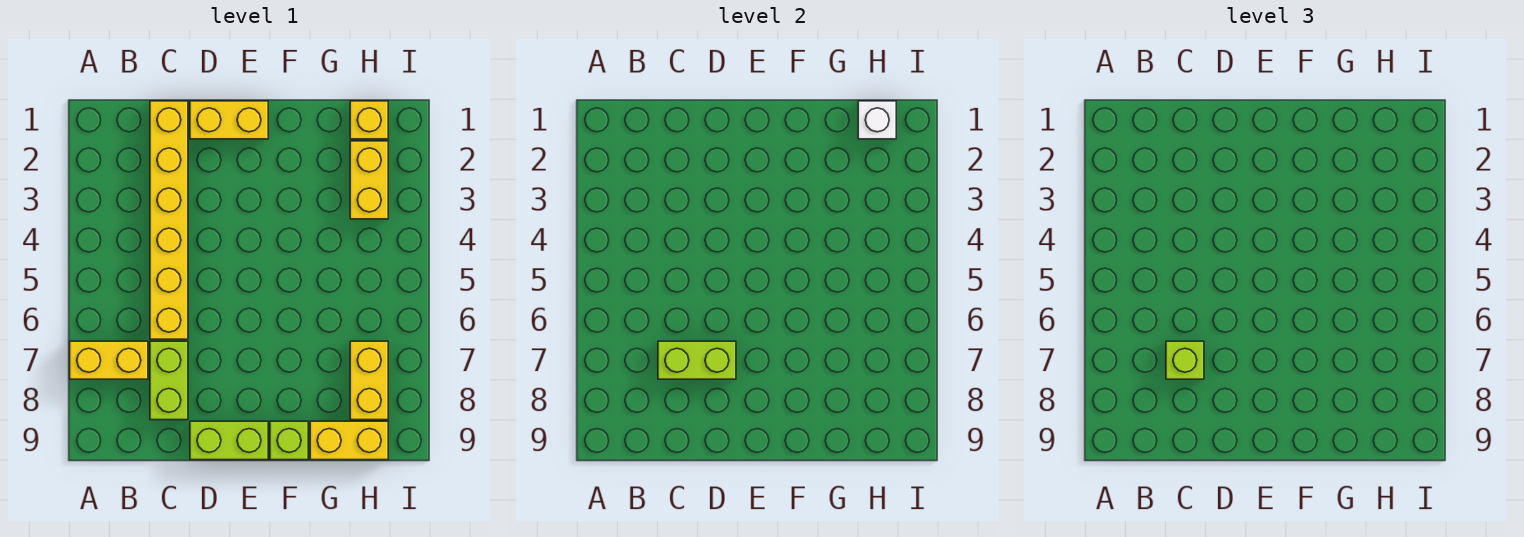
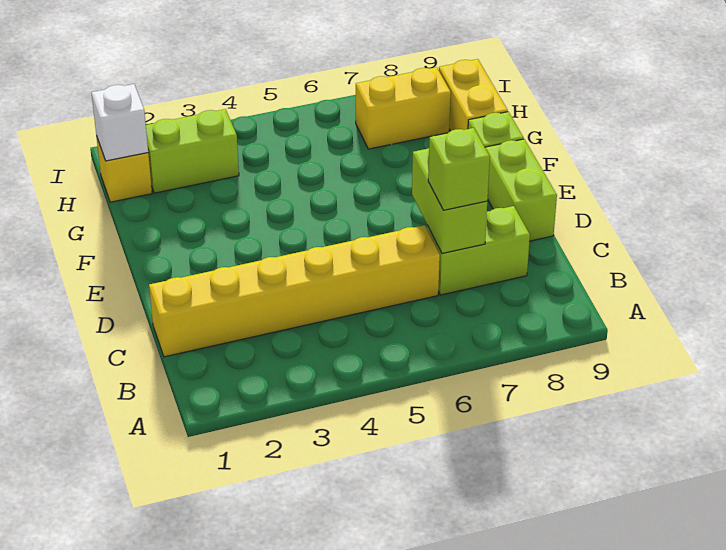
yellow brick A7:B7 level 1 -> none
yellow brick D1:E1 level 1 -> none
yellow brick H2:H3 level 1 -> lime brick H2:H3 level 1

